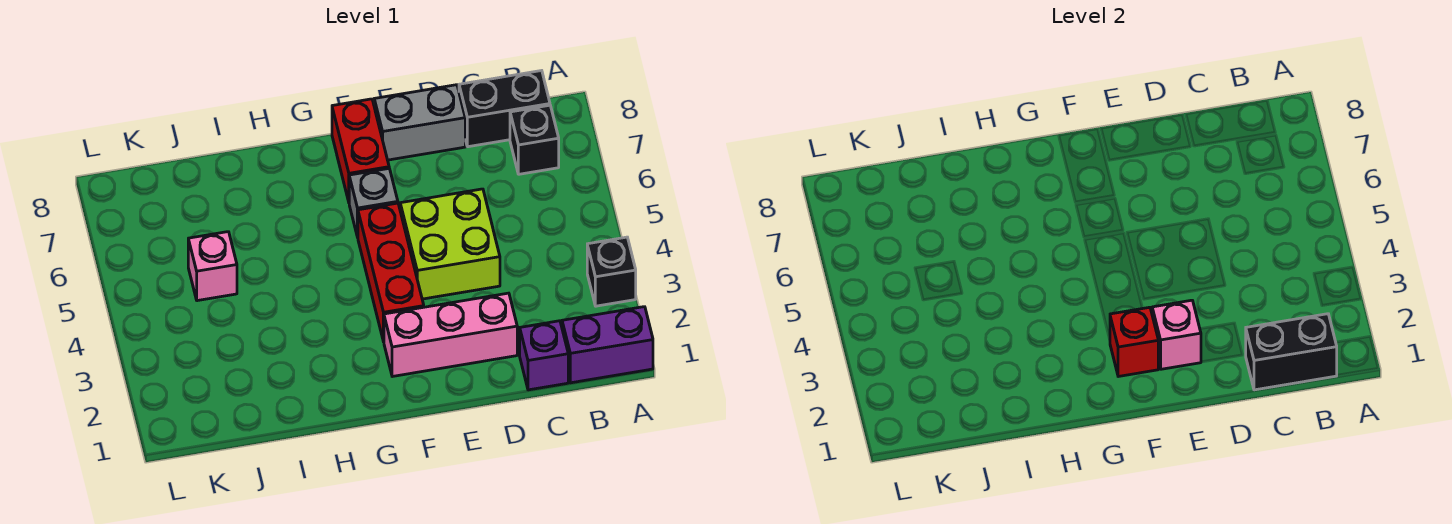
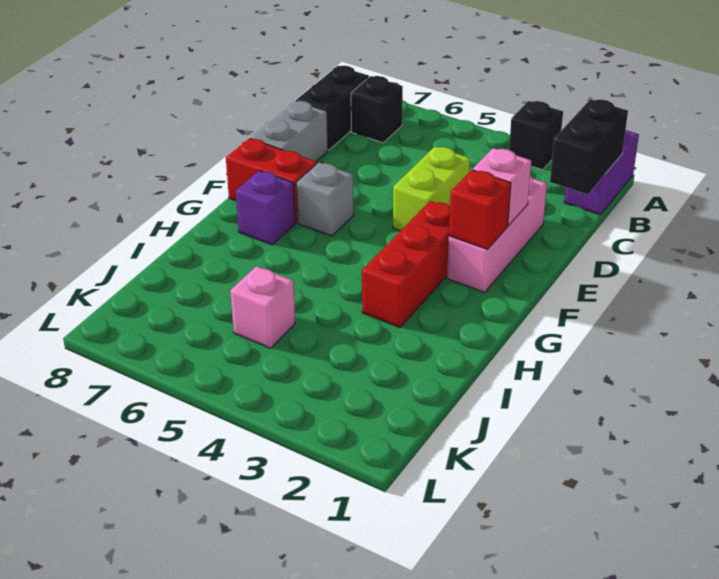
purple brick C1 level 1 -> purple brick G7 level 1
lime brick D4:E5 level 1 -> lime brick D4:E4 level 1
red brick F3:F5 level 1 -> red brick F3:H3 level 1

